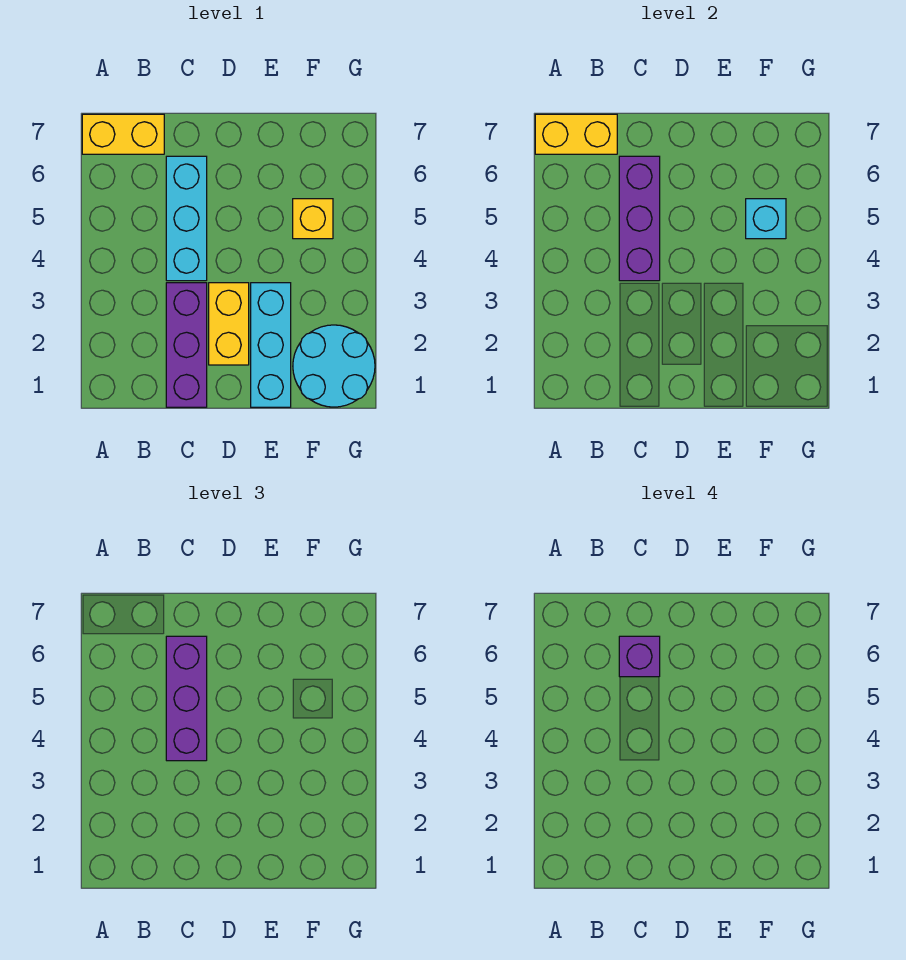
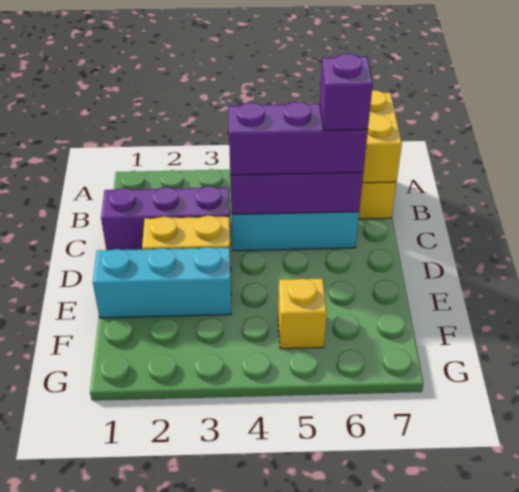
cyan round brick F1:G2 level 1 -> none
cyan brick F5 level 2 -> none

